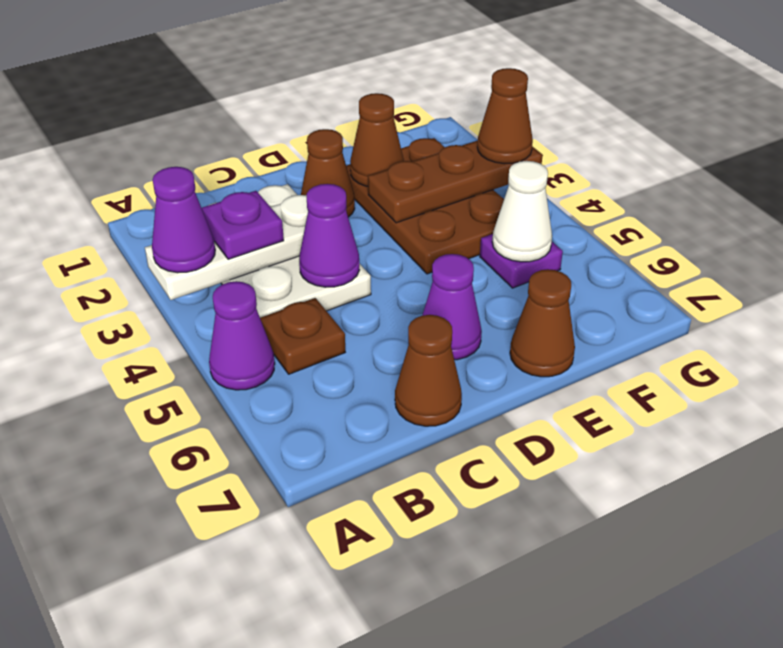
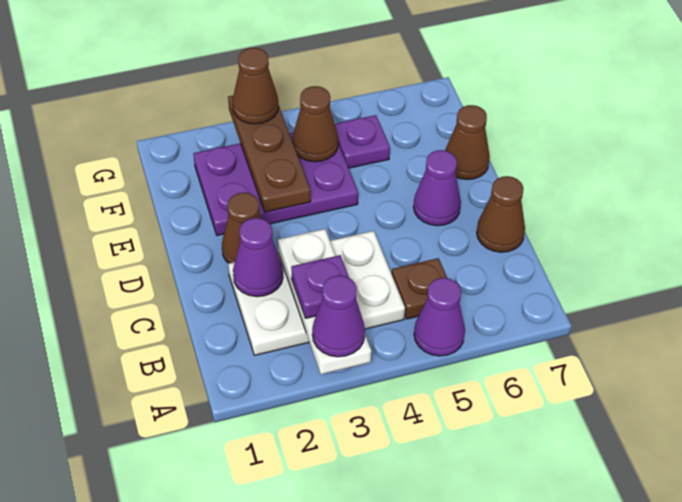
purple cone C4 level 2 -> purple cone C2 level 2
brown plate E2:F4 level 1 -> purple plate E2:F4 level 1
brown cone E2 level 2 -> brown cone F4 level 2
white cone F5 level 2 -> none

